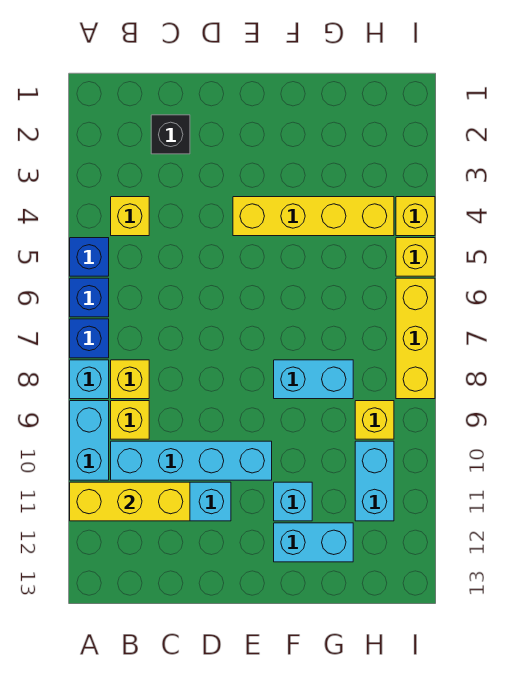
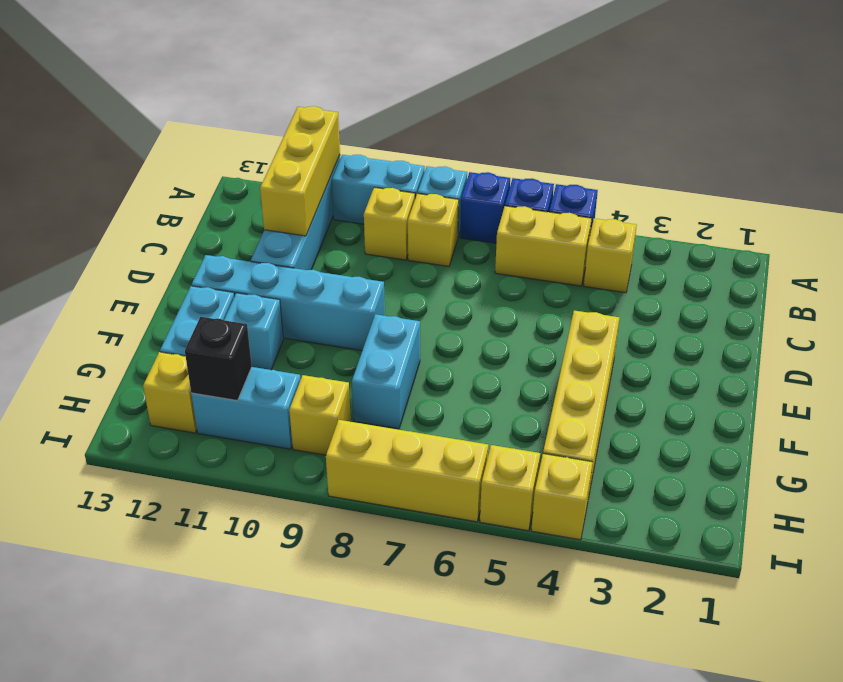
none -> yellow brick B5:B6 level 1
cyan brick B10:E10 level 1 -> cyan brick E9:E12 level 1
black brick C2 level 1 -> black brick H11 level 2
none -> yellow brick H12 level 1

